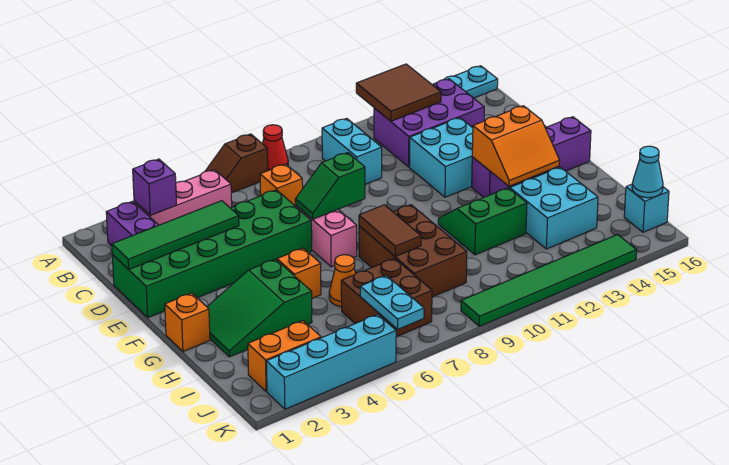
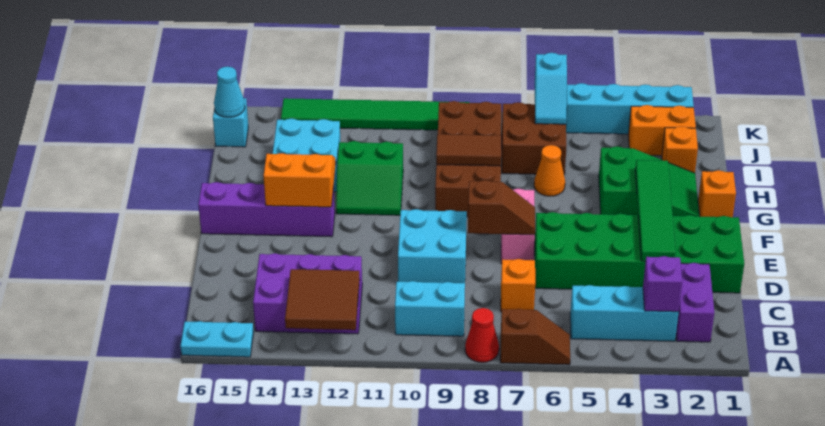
pink brick B3:B5 level 1 -> cyan brick B3:B5 level 1
cyan brick B10:C10 level 1 -> cyan brick B9:B10 level 1
green tile D1:D4 level 2 -> green tile D3:G3 level 2
cyan brick D12:E13 level 1 -> cyan brick D9:E10 level 1
green slope E7:E8 level 2 top 8 -> brown slope E7:E8 level 2 top 8
orange brick G5 level 1 -> orange brick I2 level 1
brown brick G8:I9 level 1 -> brown brick G8:J9 level 1
brown tile G8:H8 level 2 -> brown tile H8:H9 level 2
cyan plate J6:K6 level 2 -> cyan slope J6:K6 level 2 top K

